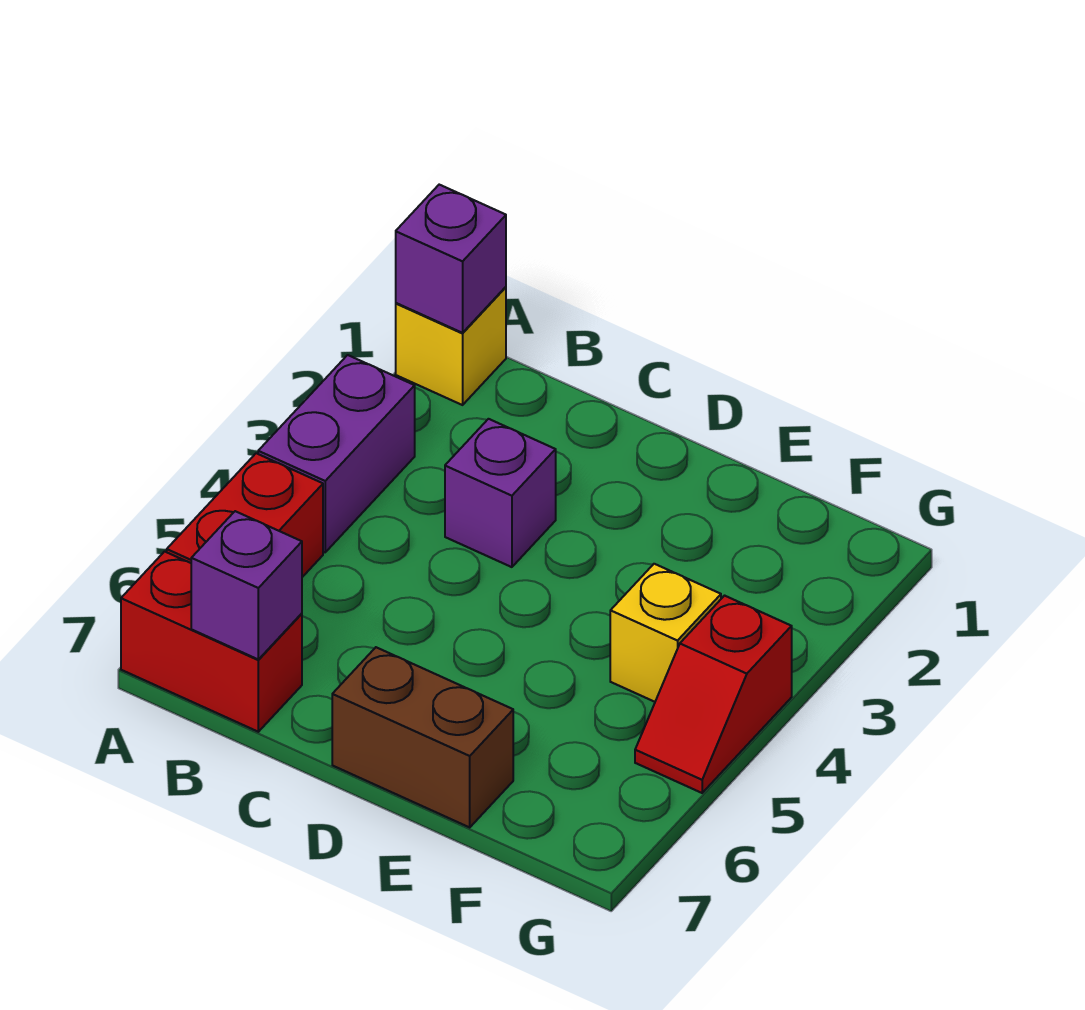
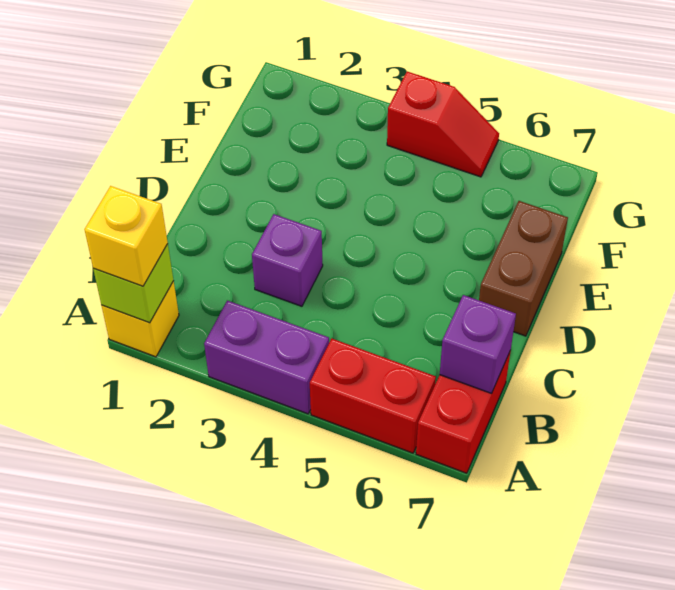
purple brick A1 level 2 -> lime brick A1 level 2
yellow brick F4 level 1 -> yellow brick A1 level 3

